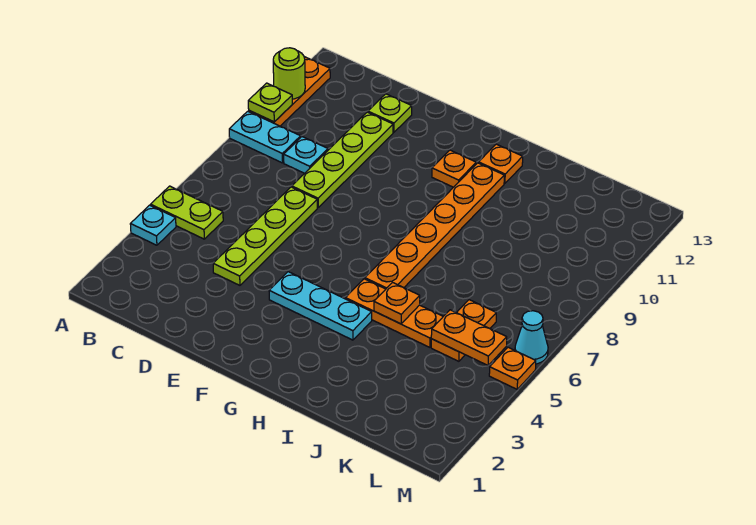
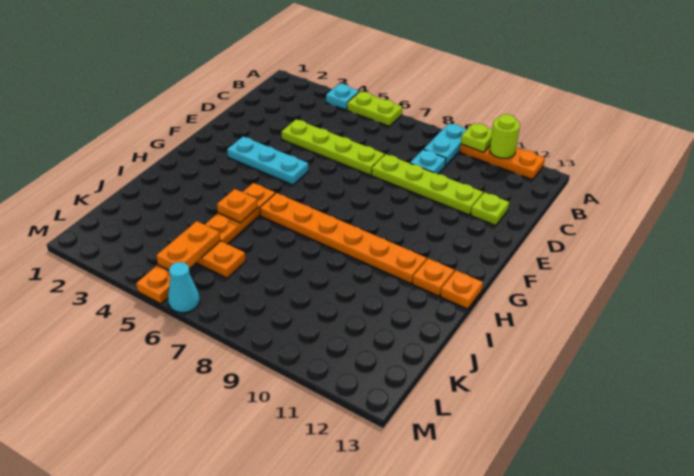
lime plate A5:B5 level 1 -> lime plate A5:A6 level 1
cyan plate F4:H4 level 1 -> cyan plate F3:F5 level 1
orange plate G11 level 1 -> orange plate H13 level 1

